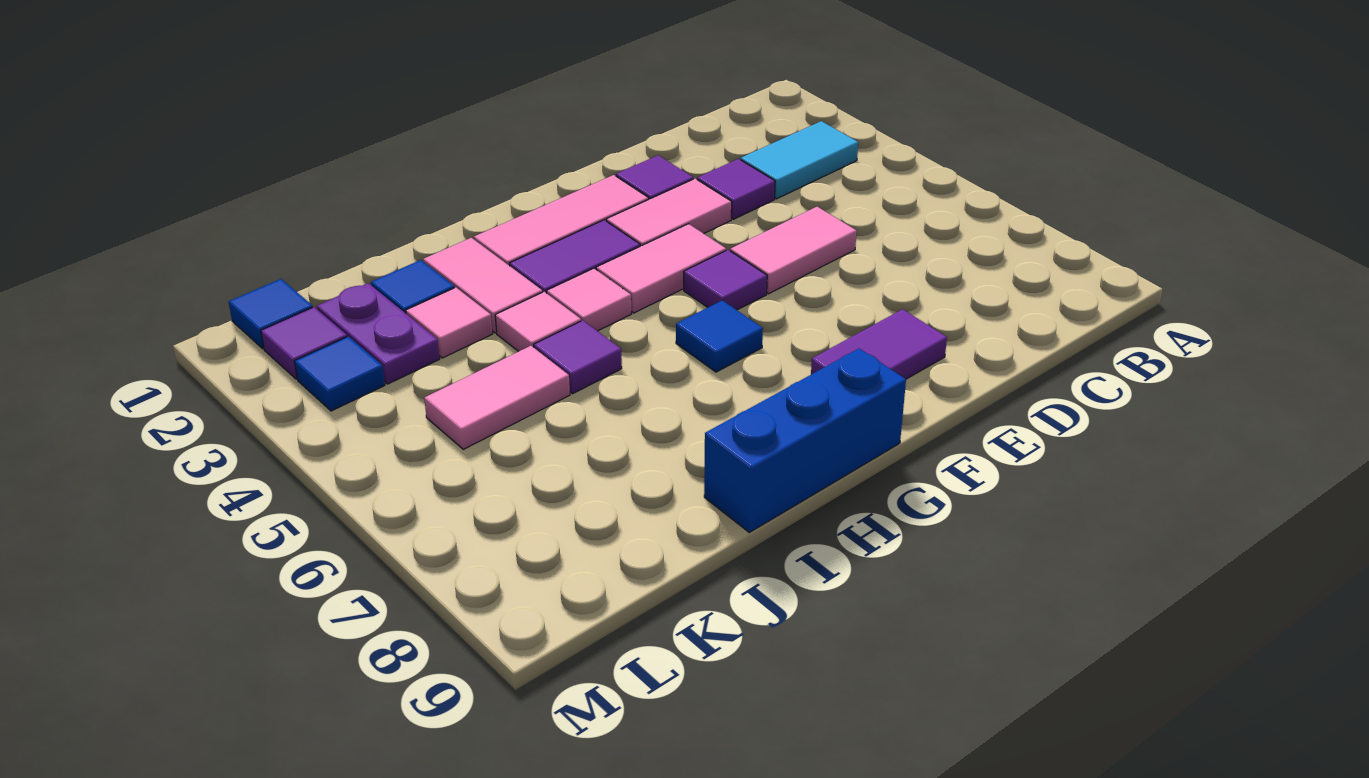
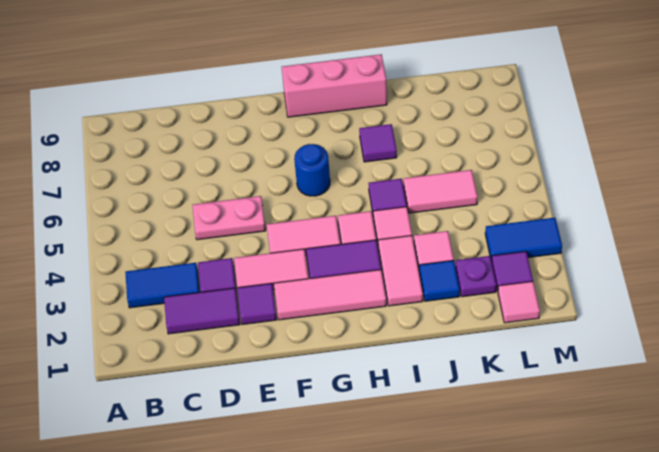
cyan tile B3:C3 level 1 -> blue tile B3:C3 level 1
pink tile D5:E5 level 1 -> pink plate D5:E5 level 1
purple tile E8:F8 level 1 -> purple tile C2:D2 level 1
purple tile F5 level 1 -> purple tile I7 level 1
blue tile G6 level 1 -> blue round brick G6 level 1
blue brick G9:I9 level 1 -> pink brick G9:I9 level 1
purple plate K2:K3 level 1 -> purple plate K2 level 1
blue tile L1 level 1 -> pink tile L1 level 1
blue tile L3 level 1 -> blue tile L3:M3 level 1

